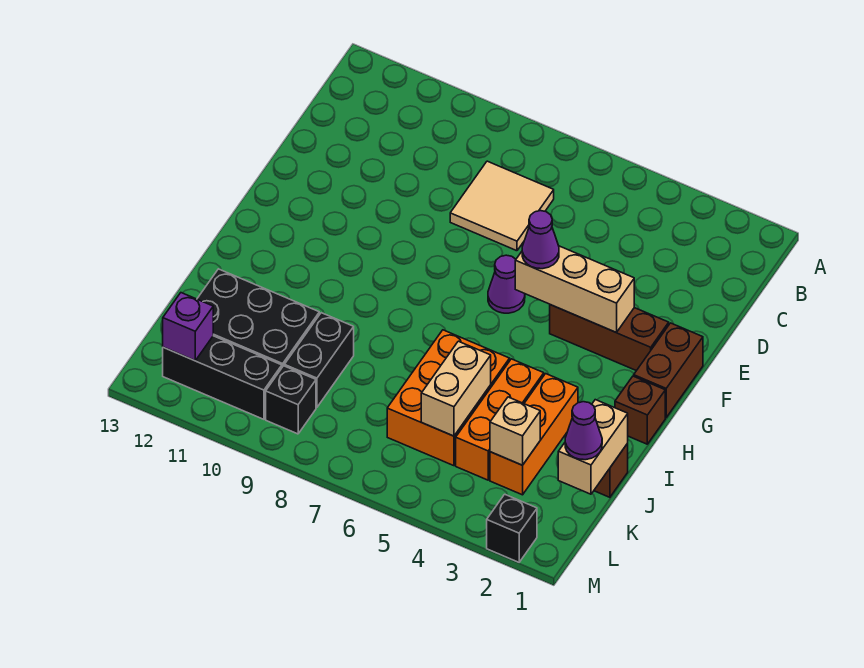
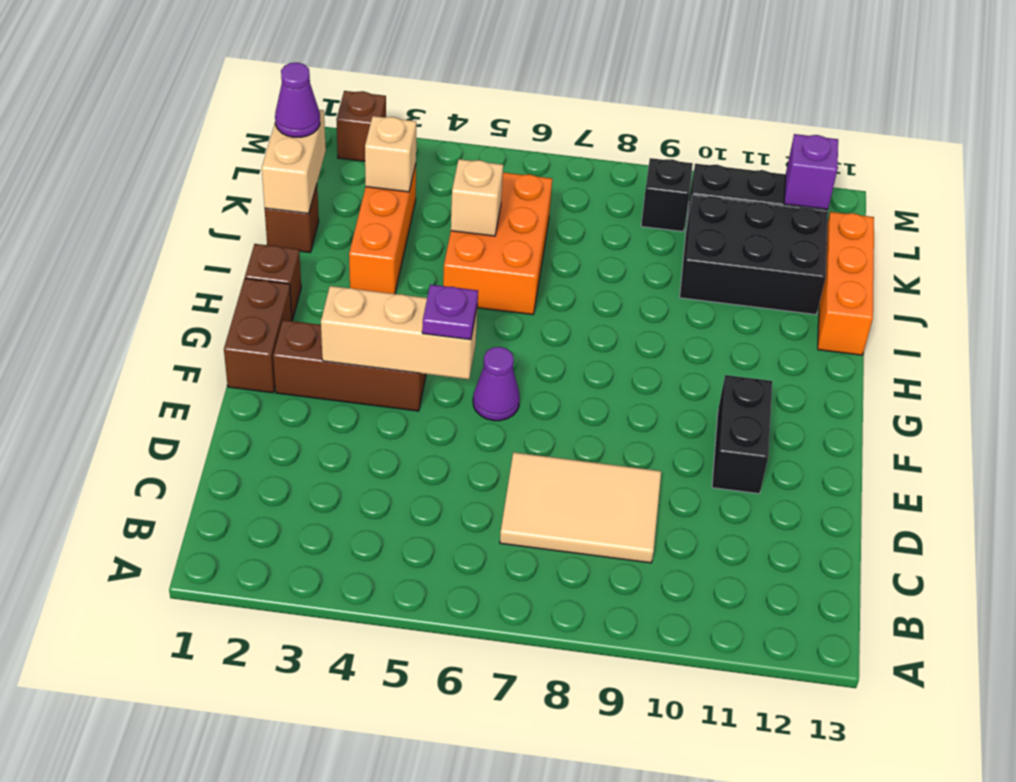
tan tile C7:D8 level 1 -> tan tile C7:D9 level 1
purple cone F5 level 3 -> purple plate F5 level 3
orange brick I4:K4 level 1 -> orange brick I13:K13 level 1
tan brick J5:K5 level 2 -> tan brick J5 level 2
black brick J9:K9 level 1 -> black brick E11:F11 level 1
black brick M2 level 1 -> brown brick M2 level 1

